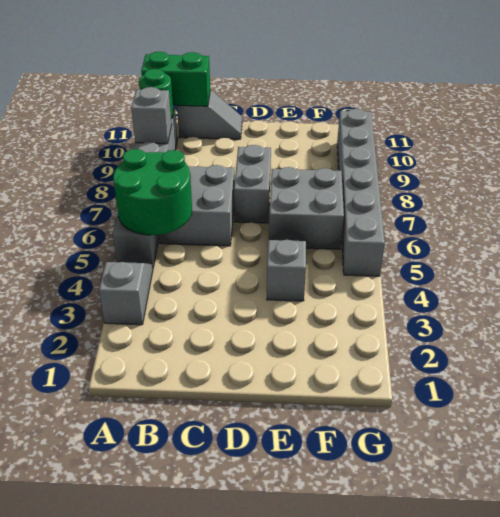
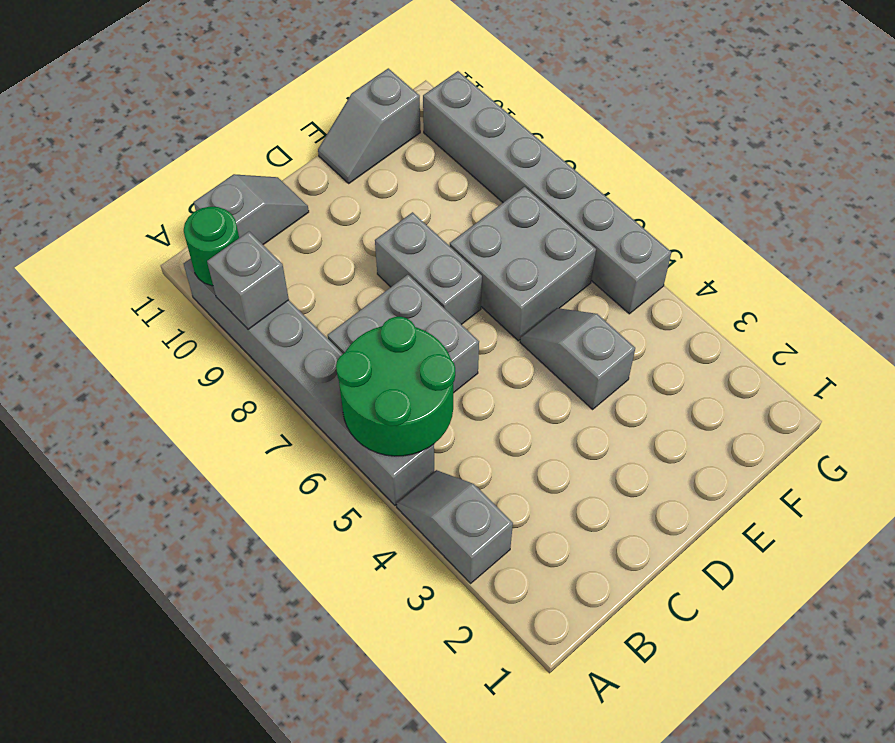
green brick A11:B11 level 2 -> none
none -> grey slope E11:F11 level 1 top F

